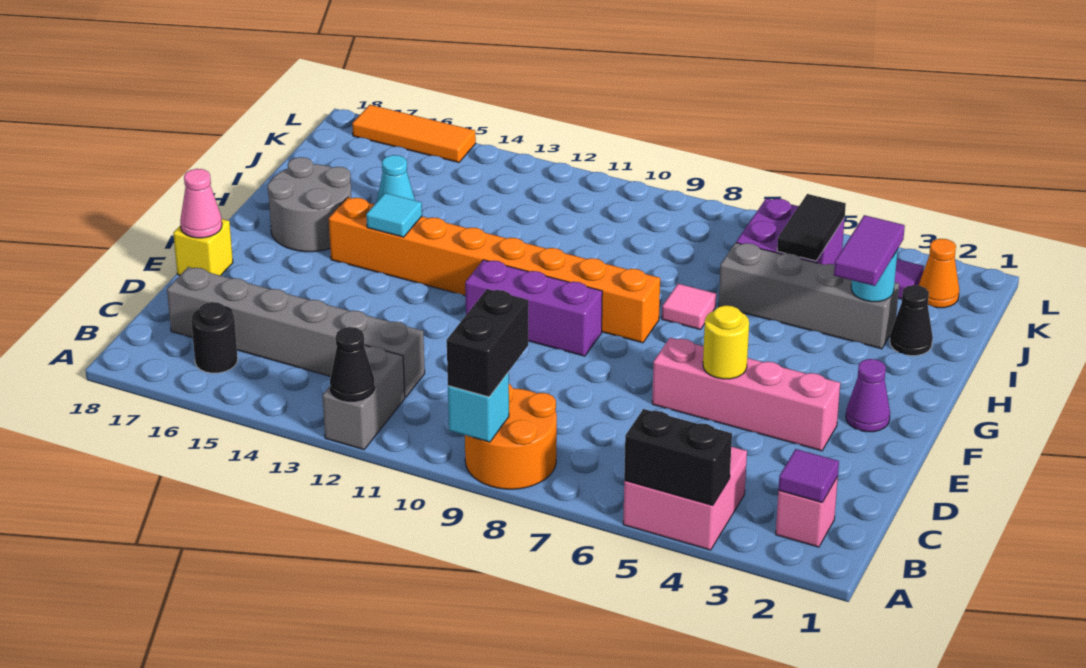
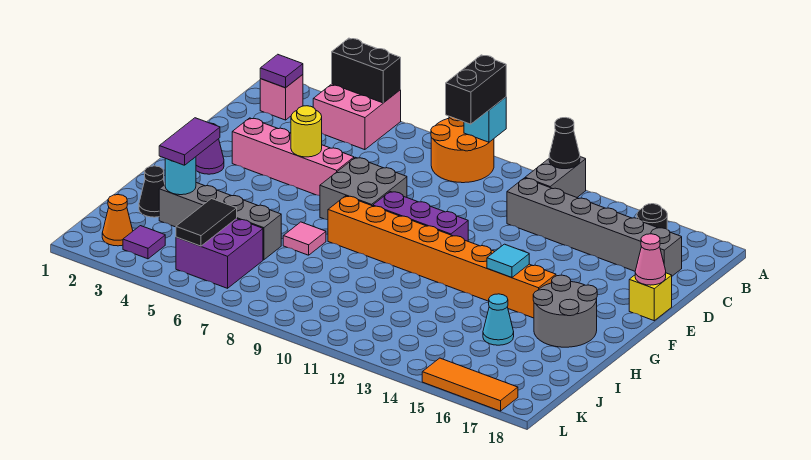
none -> grey brick E7:F8 level 1

